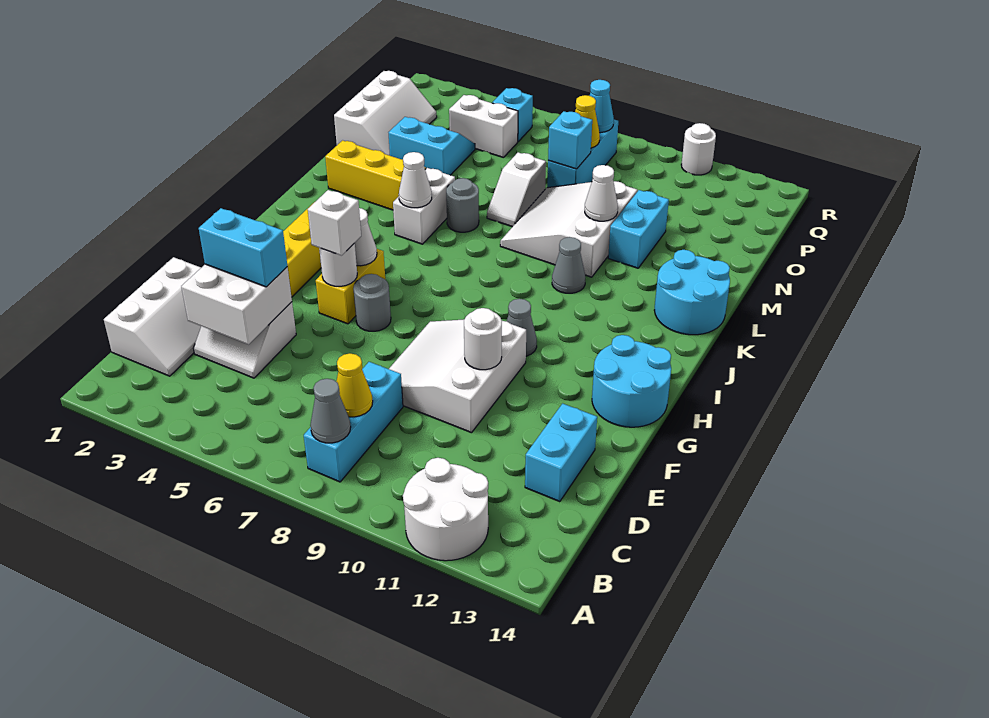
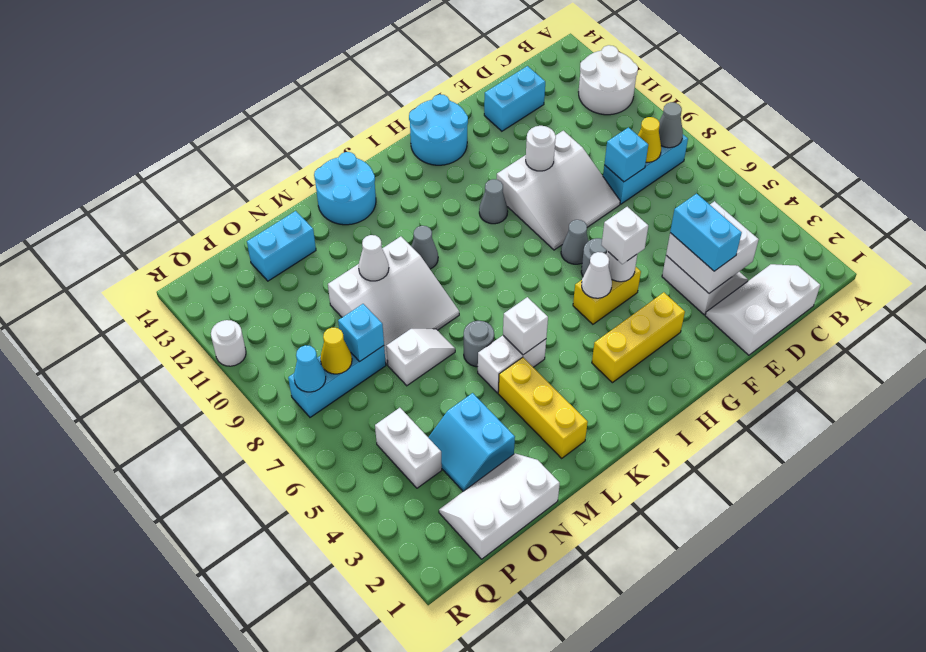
none -> grey cone G7 level 1
white cone K5 level 2 -> white brick K5 level 2
cyan brick M11:N11 level 1 -> cyan brick N13:O13 level 1
cyan brick Q5 level 1 -> cyan brick D8 level 2

